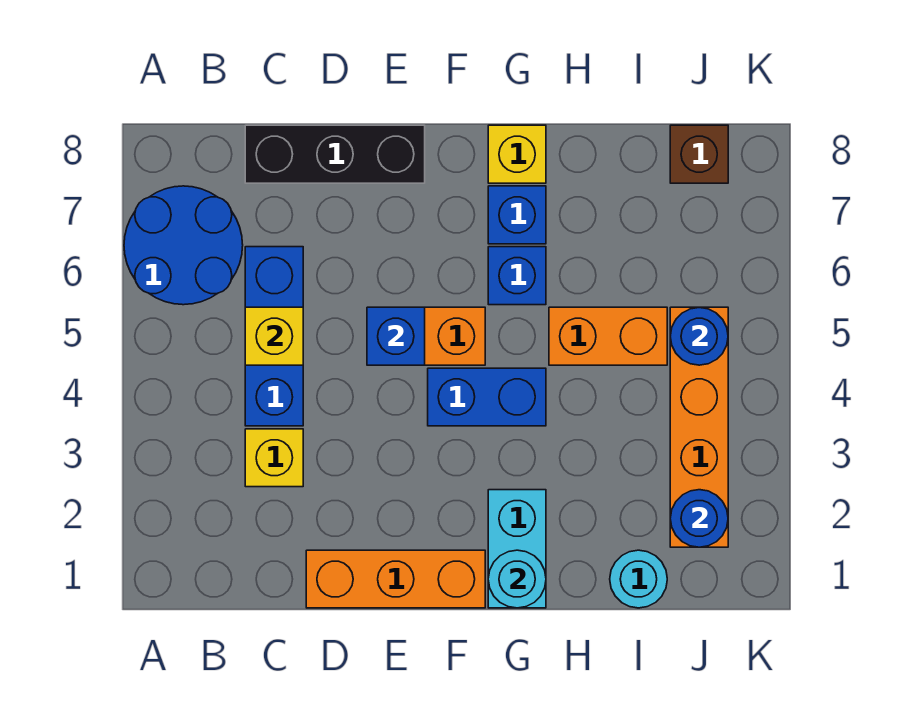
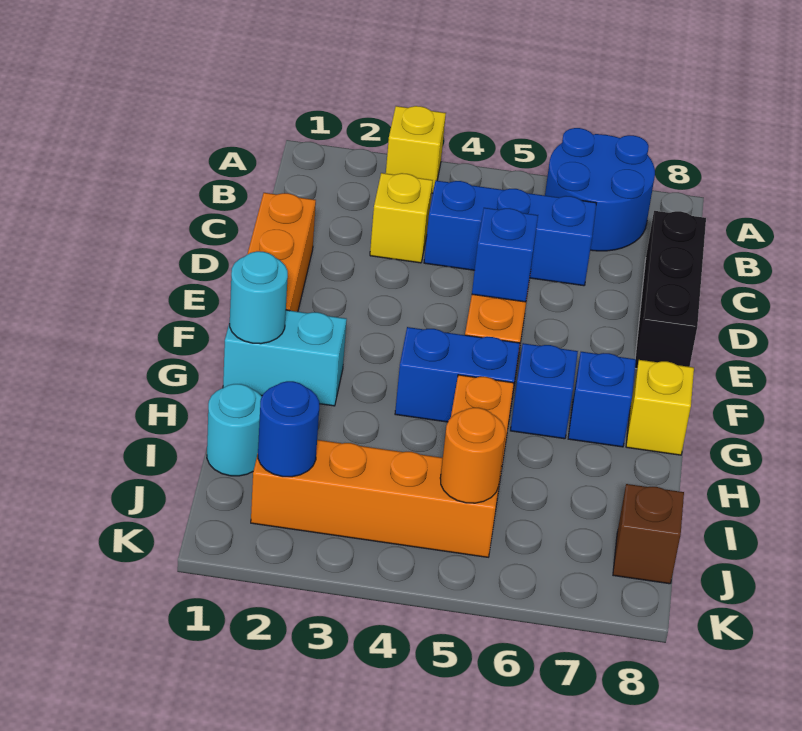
yellow brick C5 level 2 -> yellow brick A3 level 1
blue brick F4:G4 level 1 -> blue brick G4:G5 level 1
blue round brick J5 level 2 -> orange round brick J5 level 2

